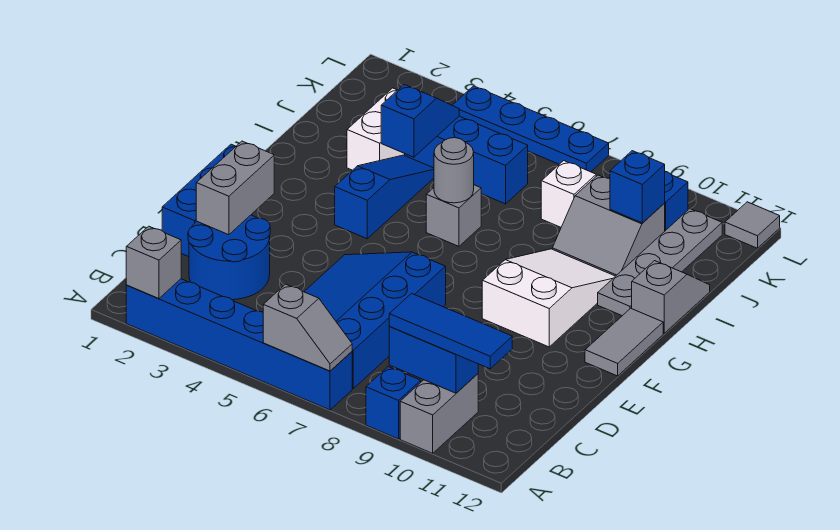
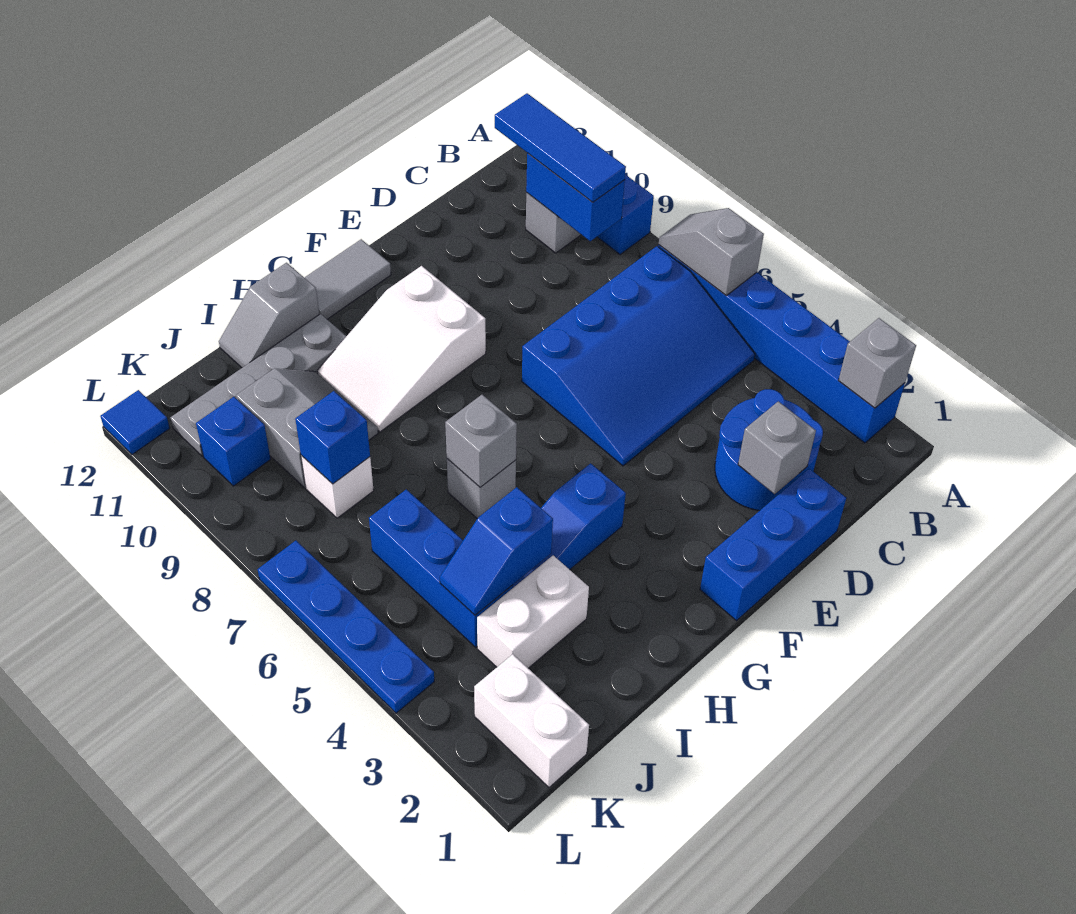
grey brick D2:E2 level 2 -> grey brick D2 level 2
grey round brick H6 level 2 -> grey brick H6 level 2
blue brick J10 level 2 -> blue brick J8 level 2
none -> white brick K1:K2 level 1
grey tile L12 level 1 -> blue tile L12 level 1

